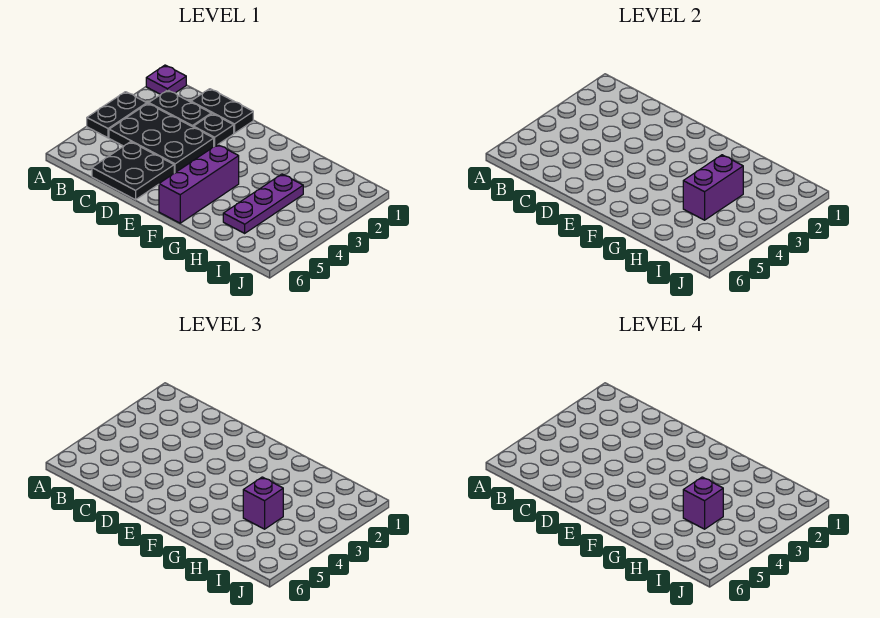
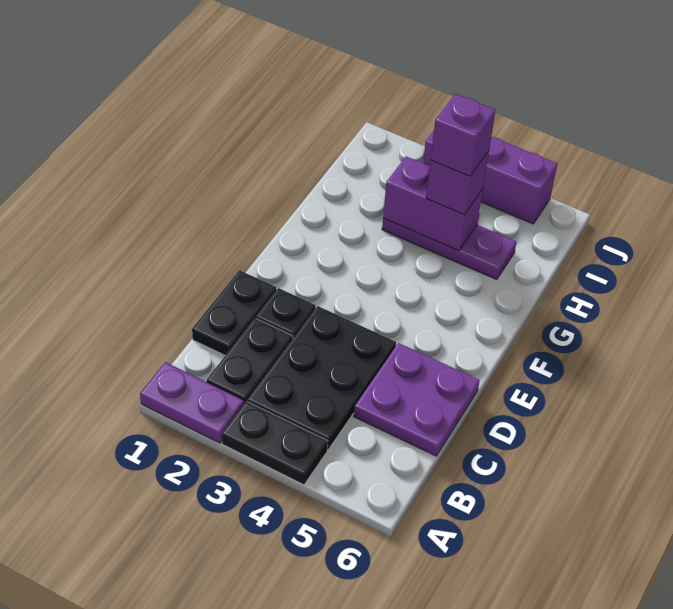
purple plate A1 level 1 -> purple plate A1:A2 level 1
black plate C5:D6 level 1 -> purple plate C5:D6 level 1
purple brick F4:F6 level 1 -> purple brick J3:J5 level 1

